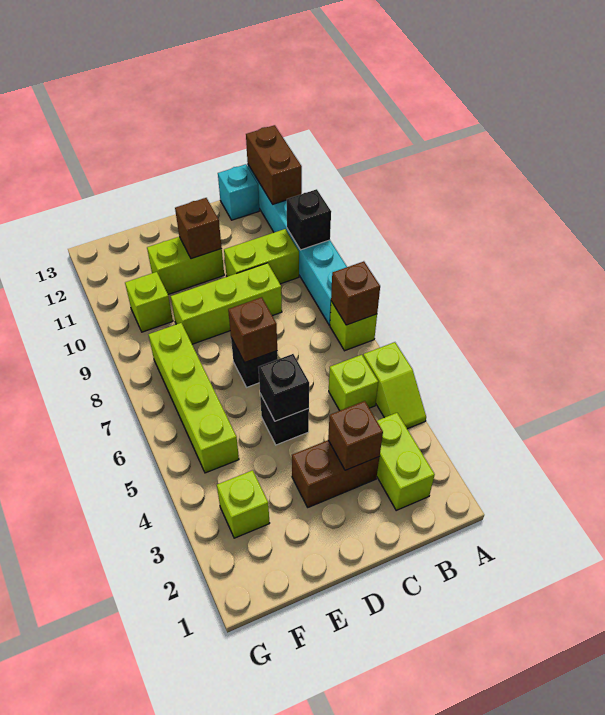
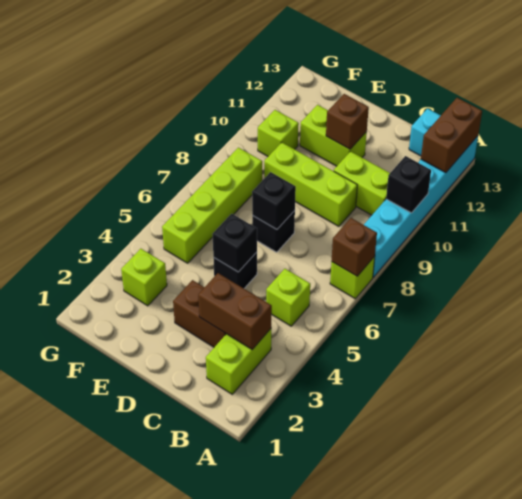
lime slope A4:A5 level 1 top 5 -> none
brown brick C3 level 2 -> brown brick B3:C3 level 2
brown brick D7 level 2 -> black brick D7 level 2

